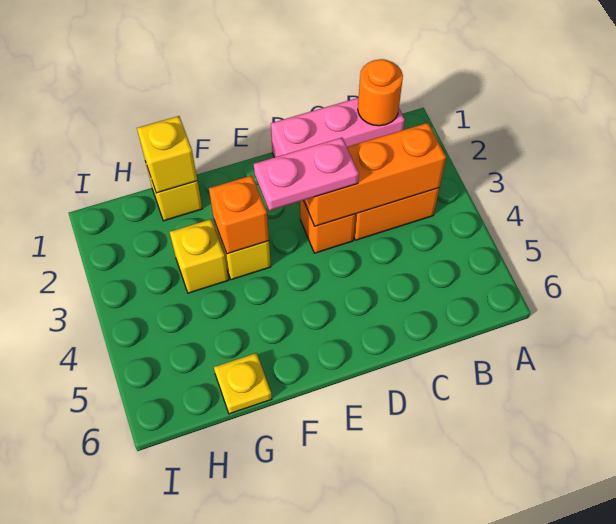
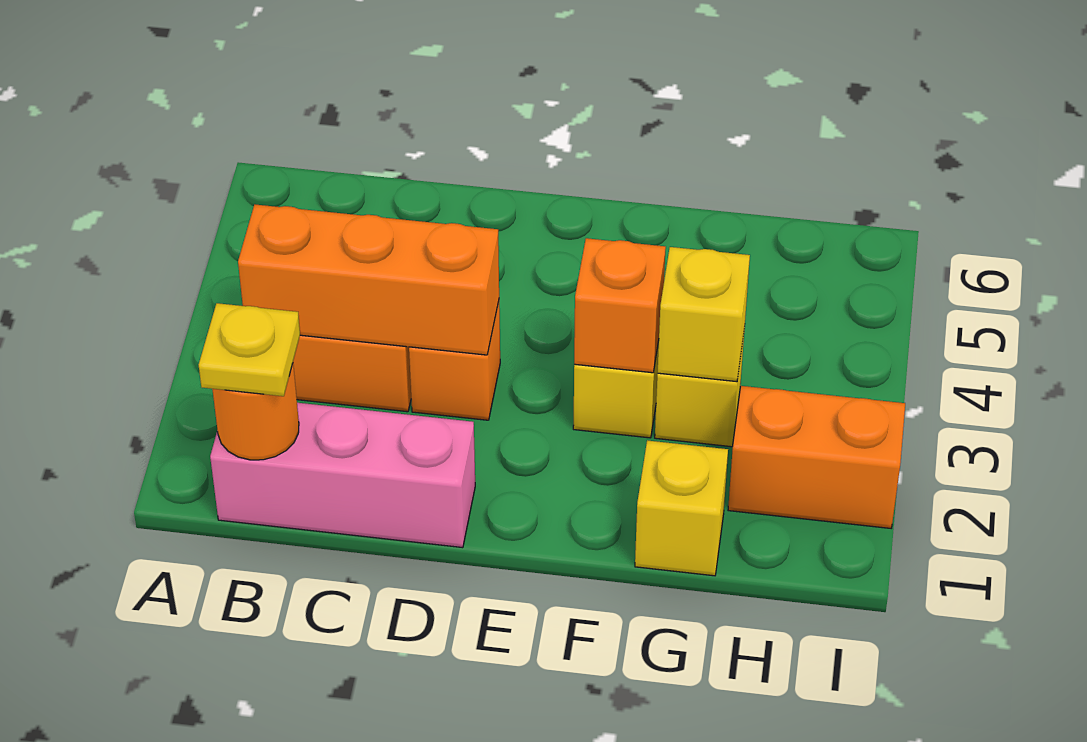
pink plate D3:E3 level 3 -> none
yellow brick G1 level 2 -> yellow brick G3 level 2
yellow plate G6 level 1 -> yellow plate B1 level 3
none -> orange brick H2:I2 level 1

